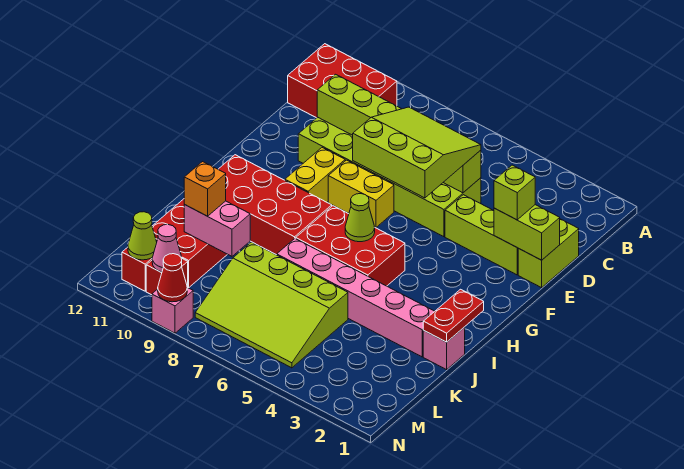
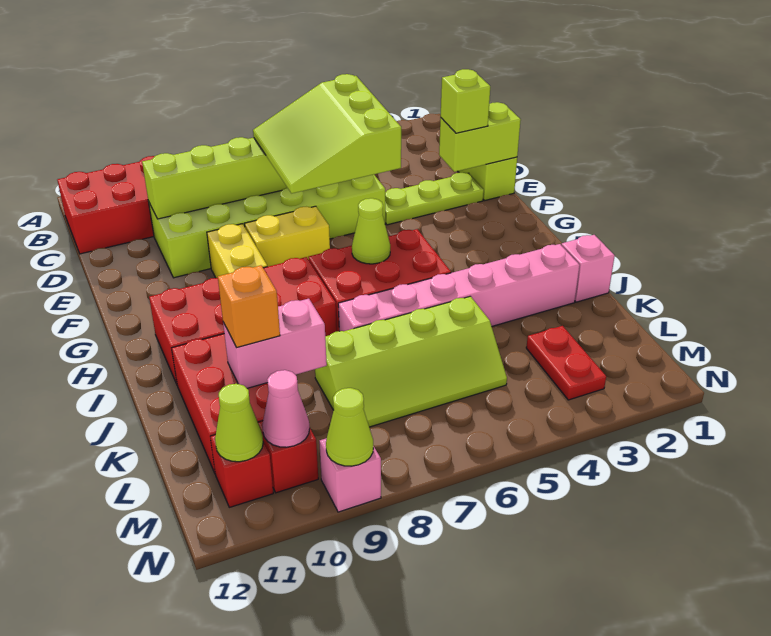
lime slope D5:F7 level 3 top F -> lime slope D5:F7 level 3 top 5
lime brick E2:E4 level 1 -> lime plate E2:E4 level 1
red plate I1:J1 level 2 -> red plate L3:M3 level 1
lime slope K5:M8 level 1 top K -> lime slope K5:L8 level 1 top K
red cone N9 level 2 -> lime cone N9 level 2

